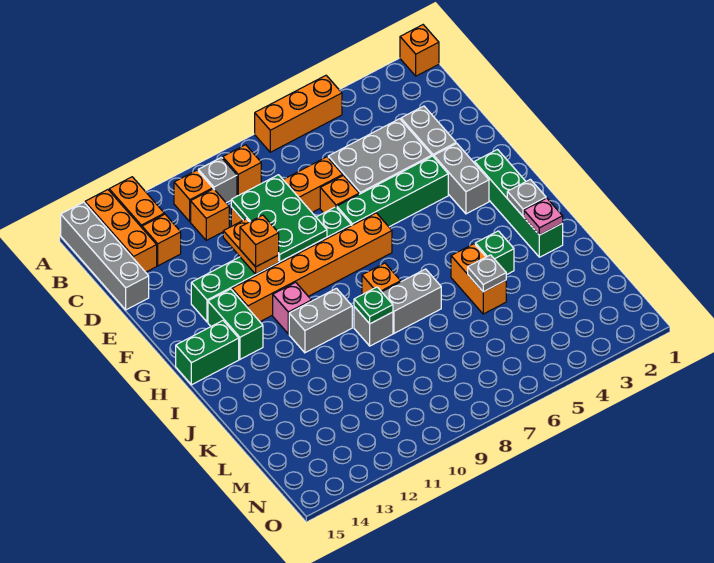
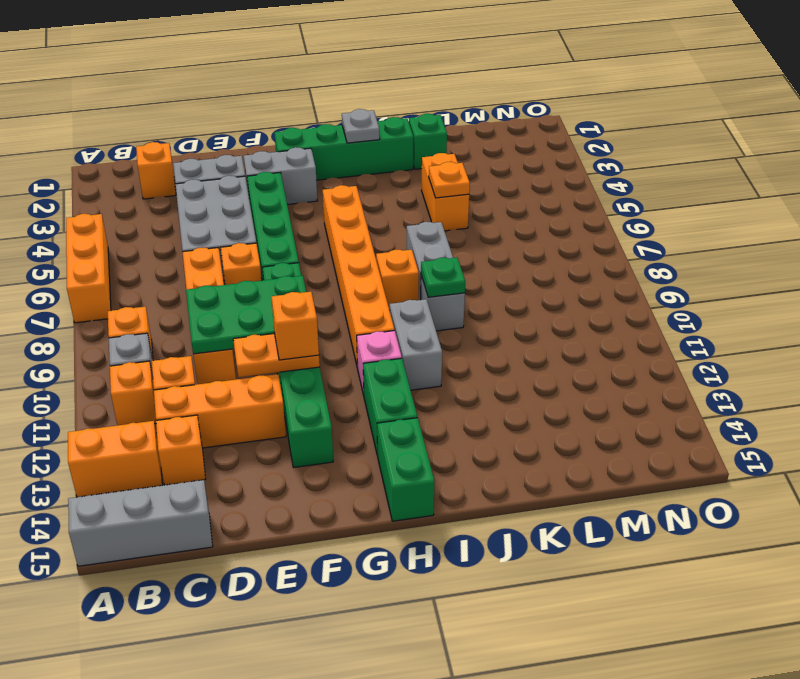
orange brick A1 level 1 -> orange brick C2 level 1
orange brick A14:C14 level 1 -> orange brick C12:E12 level 1
grey brick A15:D15 level 1 -> grey brick A15:C15 level 1
orange brick G7:G12 level 1 -> orange brick H5:H10 level 1
green brick G13:H13 level 1 -> green brick H12:H13 level 1
pink plate J2 level 2 -> none
green brick J4 level 1 -> green brick K2 level 1
orange brick J5:K5 level 1 -> orange brick K4:K5 level 1
grey plate K5 level 2 -> orange plate K5 level 2

